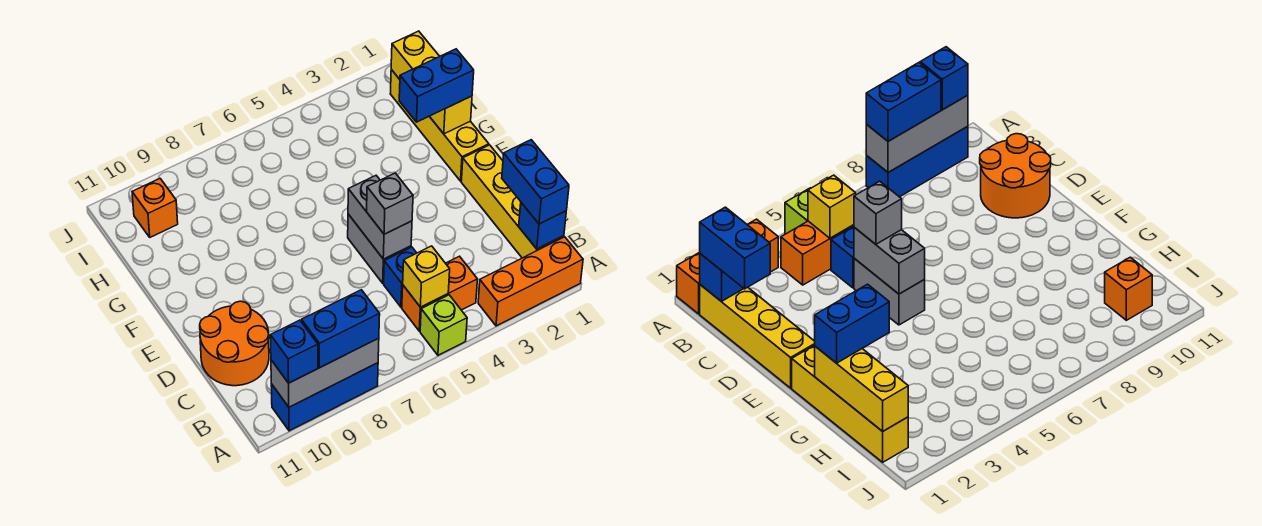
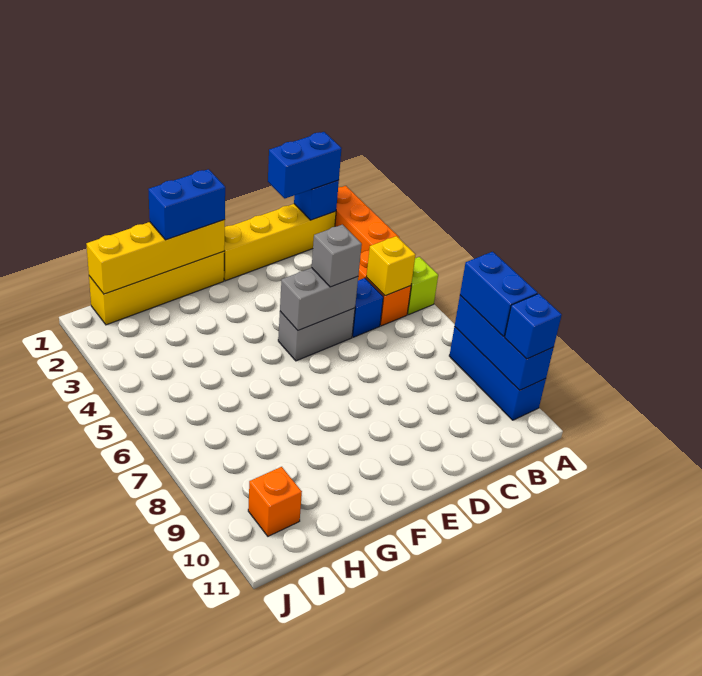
grey brick A8:A10 level 2 -> blue brick A8:A10 level 2
orange round brick C10:D11 level 1 -> none
yellow brick G1:I1 level 2 -> yellow brick F1:I1 level 2
blue brick G1:G2 level 3 -> blue brick F1:G1 level 3

